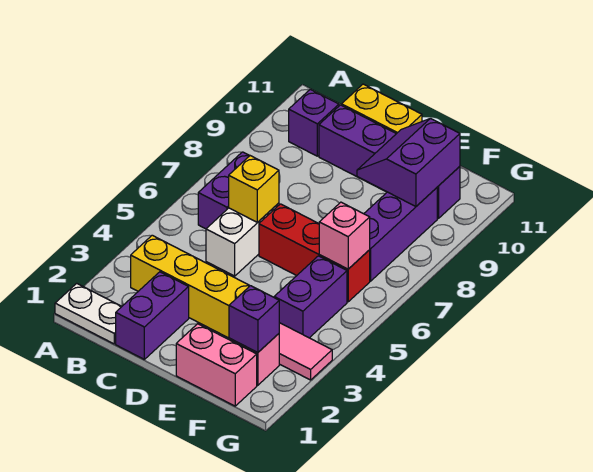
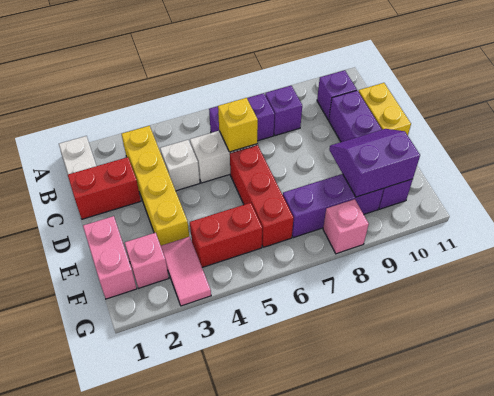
purple brick C1:C2 level 1 -> red brick C1:C2 level 1
none -> white brick C4 level 1
purple brick F2 level 2 -> purple brick B8 level 1
purple brick F4:F5 level 1 -> red brick F4:F5 level 1
pink brick F6 level 2 -> pink brick G8 level 1

